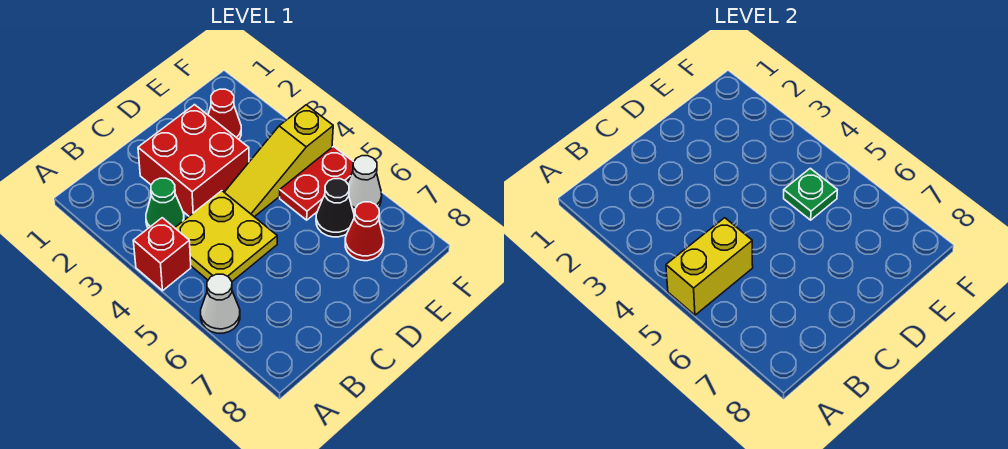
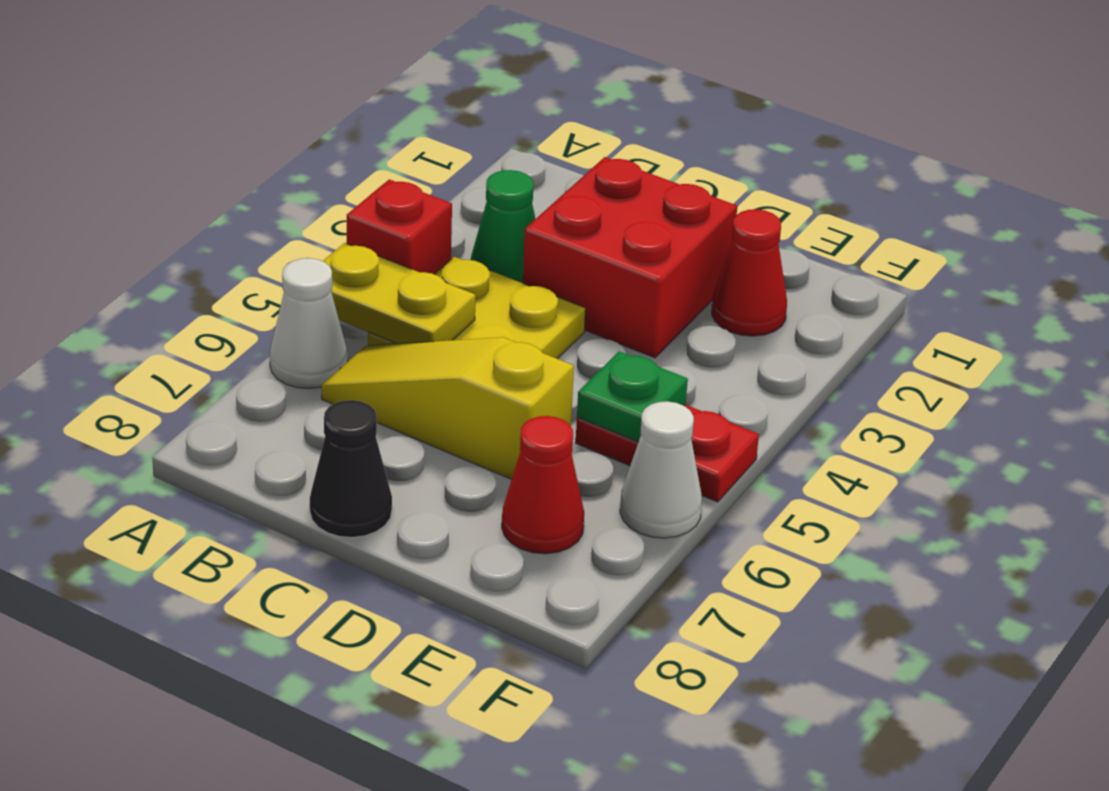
yellow brick A5:B5 level 2 -> yellow plate A5:B5 level 2
yellow slope D4:F4 level 1 top F -> yellow slope B6:D6 level 1 top D
black cone E6 level 1 -> black cone C8 level 1

